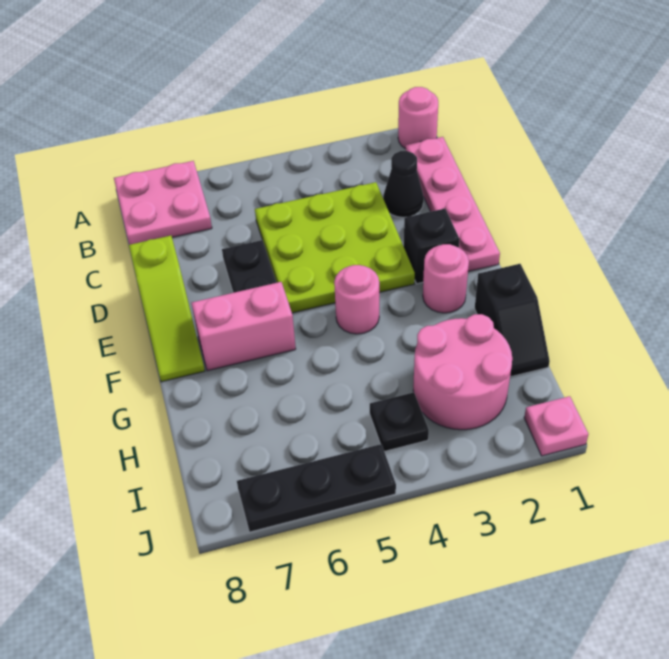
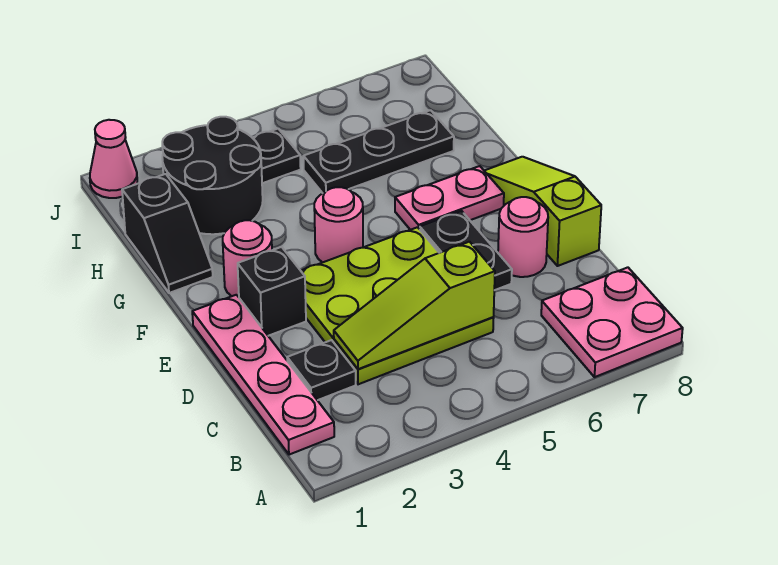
pink round brick A1 level 1 -> pink round brick D7 level 1
black cone C2 level 1 -> black plate C2 level 1
none -> lime slope C3:C5 level 2 top 5
pink brick F6:F7 level 1 -> pink plate F6:F7 level 1
black slope G1:H1 level 1 top G -> black slope G1:H1 level 1 top H
pink round brick H2:I3 level 1 -> black round brick H2:I3 level 1
pink plate J1 level 1 -> pink cone J1 level 1
black plate J5:J7 level 1 -> black plate H5:H7 level 1

